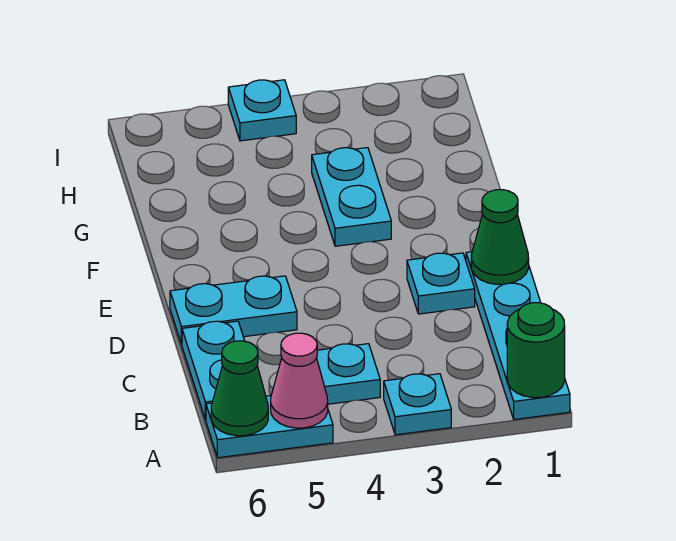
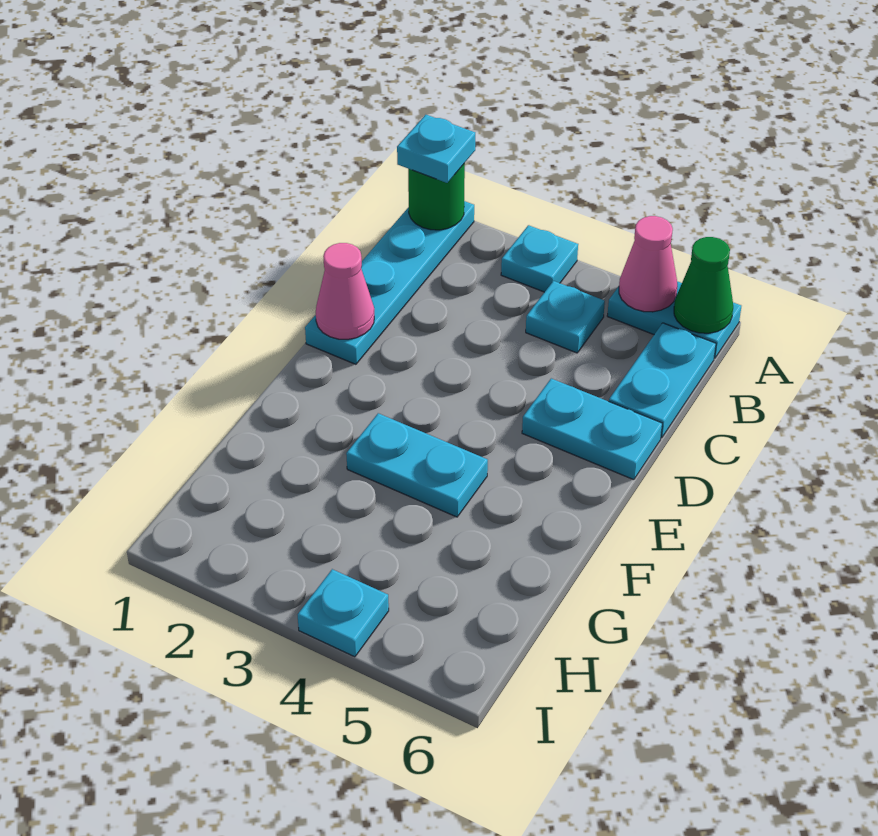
green cone D1 level 2 -> pink cone D1 level 2
cyan plate D2 level 1 -> cyan plate A1 level 3
cyan plate F3:G3 level 1 -> cyan plate F3:F4 level 1

